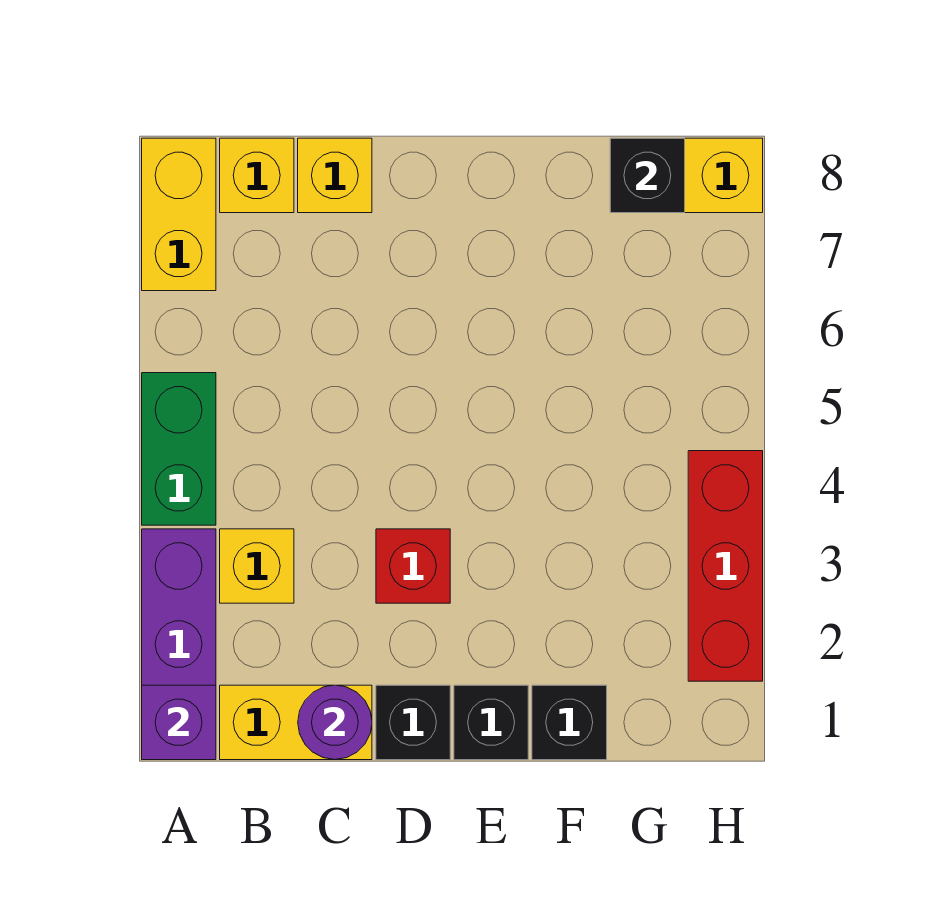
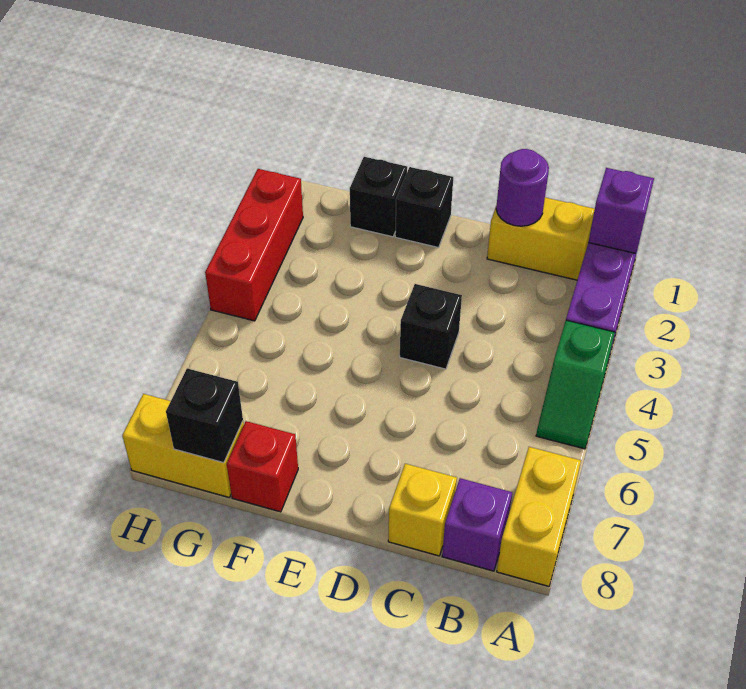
green brick A4:A5 level 1 -> green slope A4:A5 level 1 top 4
yellow brick B3 level 1 -> none
yellow brick B8 level 1 -> purple brick B8 level 1
black brick D1 level 1 -> black brick D4 level 1
red brick D3 level 1 -> red brick F8 level 1

